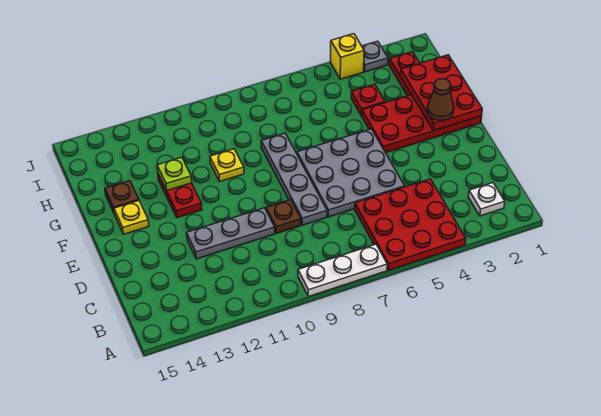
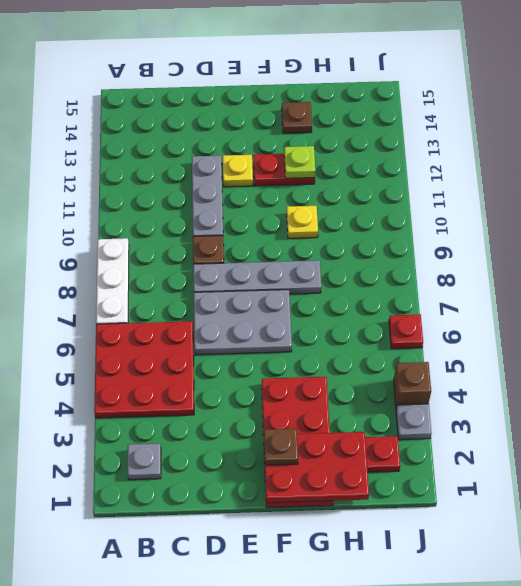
white plate B2 level 1 -> grey plate B2 level 1
grey plate D5:F7 level 1 -> grey plate D6:F7 level 1
brown cone F2 level 3 -> brown plate F2 level 3
yellow plate F14 level 1 -> yellow plate E12 level 1
red plate H4 level 1 -> red plate J6 level 1
yellow brick J4 level 1 -> brown brick J4 level 1

